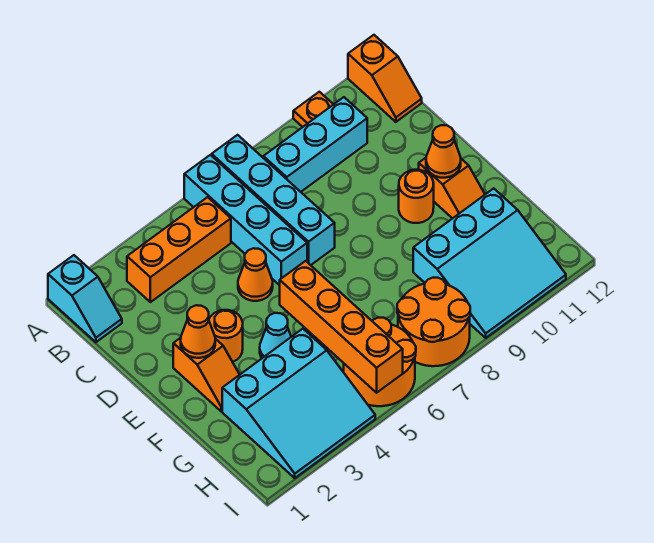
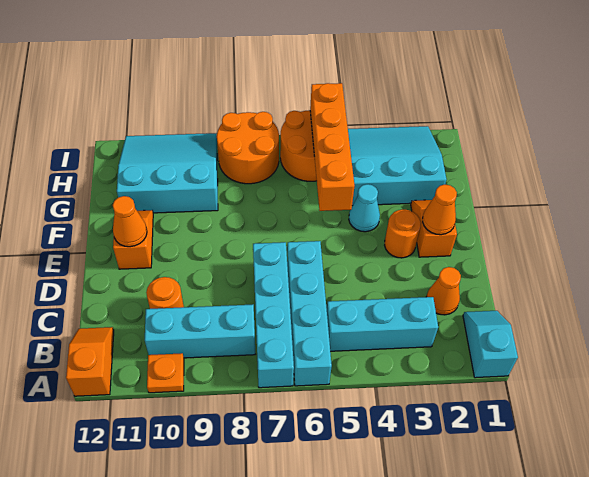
orange brick B3:B5 level 1 -> cyan brick B3:B5 level 1
orange cone D5 level 1 -> orange cone C2 level 1
orange round brick E10 level 1 -> orange round brick C10 level 1

